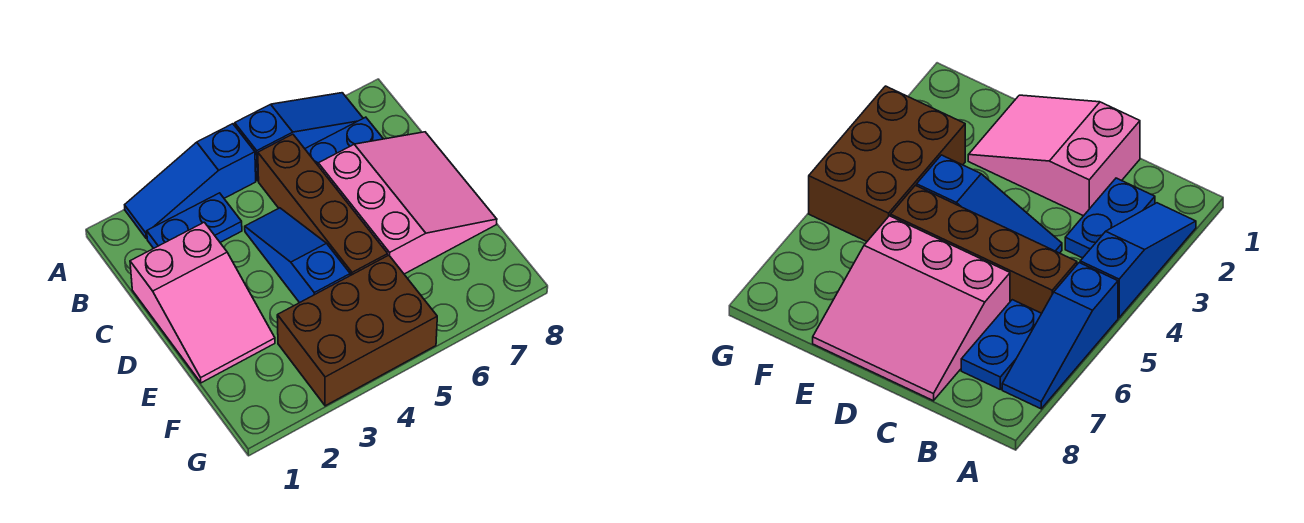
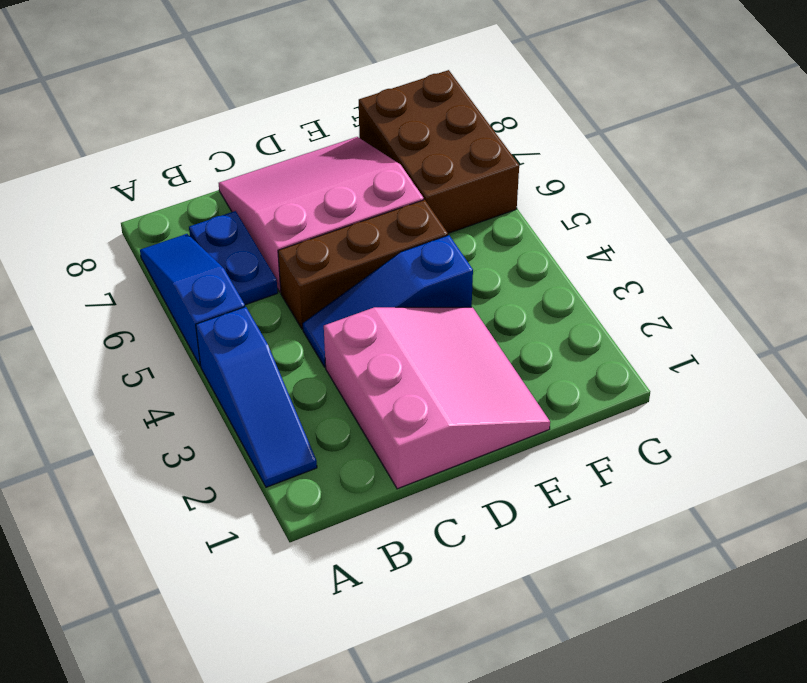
blue plate B2:B3 level 1 -> none
brown brick B5:E5 level 1 -> brown brick C5:E5 level 1
pink slope C1:E2 level 1 top C -> pink slope C1:E3 level 1 top C
brown brick F3:G5 level 1 -> brown brick F6:G8 level 1

